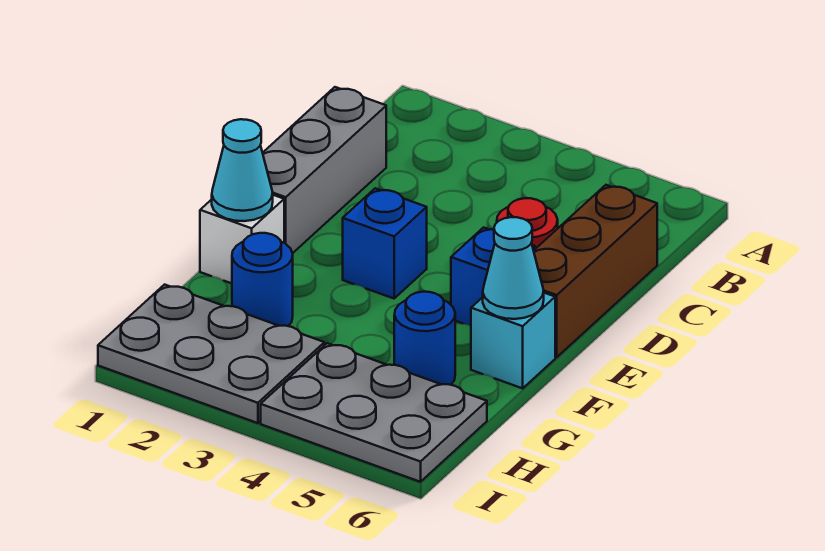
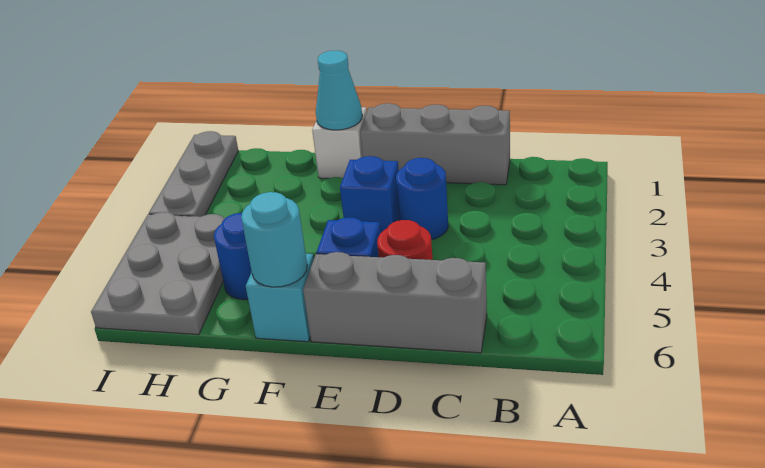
brown brick C6:E6 level 1 -> grey brick C6:E6 level 1
cyan cone F6 level 2 -> cyan round brick F6 level 2
blue round brick G2 level 1 -> blue round brick D3 level 1
grey plate H1:I3 level 1 -> grey plate I1:I3 level 1

